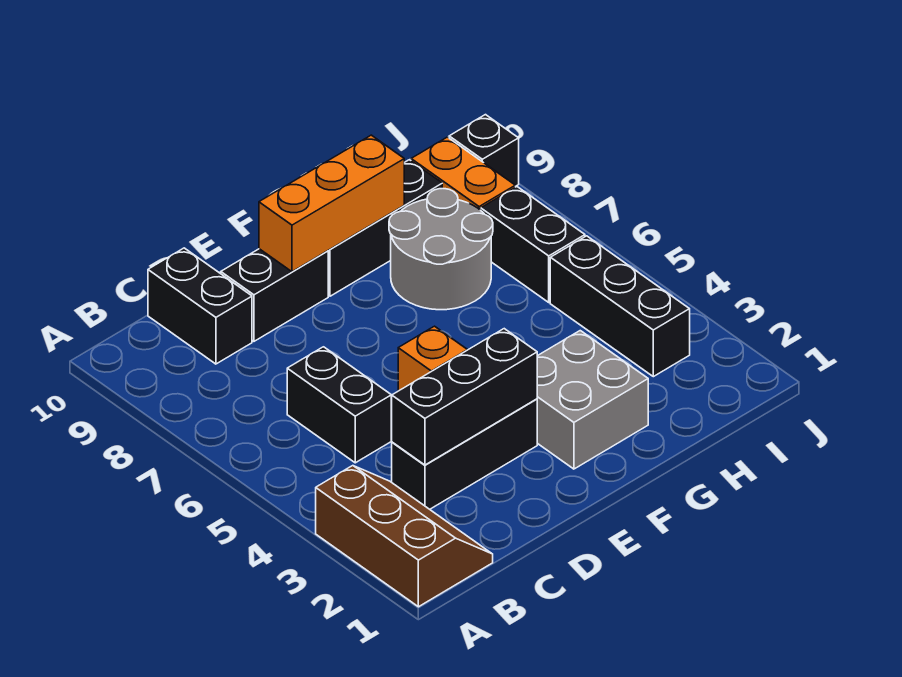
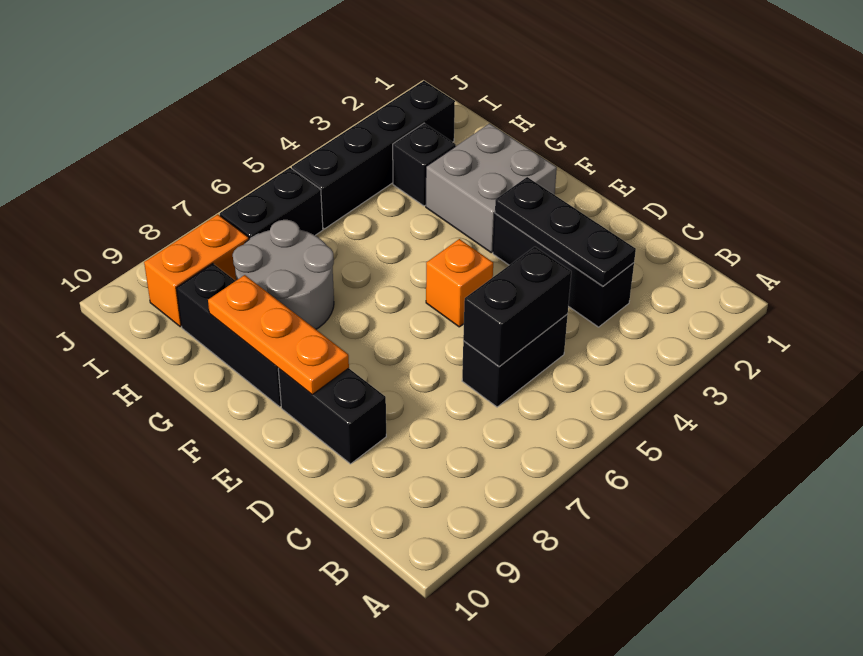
brown slope A1:B3 level 1 top A -> none
black brick C3:E3 level 2 -> black plate C3:E3 level 2
black brick C9:C10 level 1 -> black brick C5:C6 level 2
orange brick E9:G9 level 2 -> orange plate E9:G9 level 2
black brick I3:I5 level 1 -> black brick I2:I5 level 1
black brick J9 level 1 -> black brick H3 level 1

